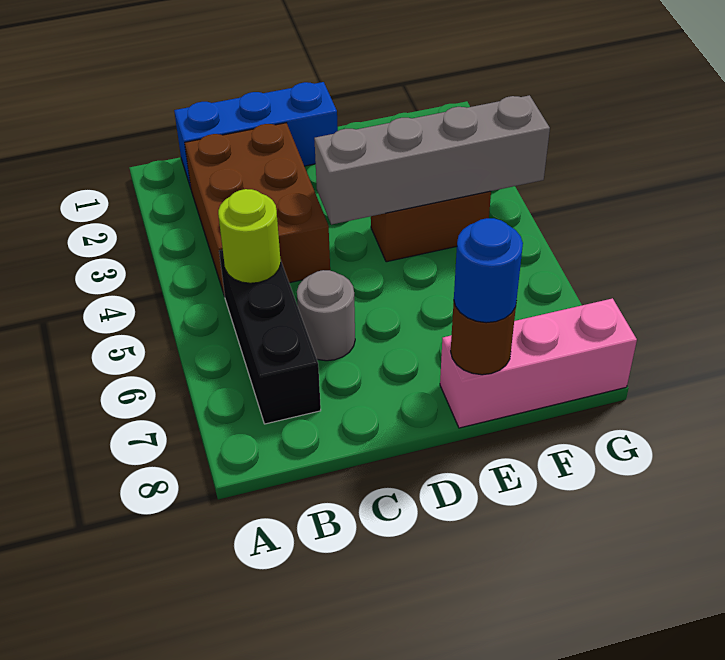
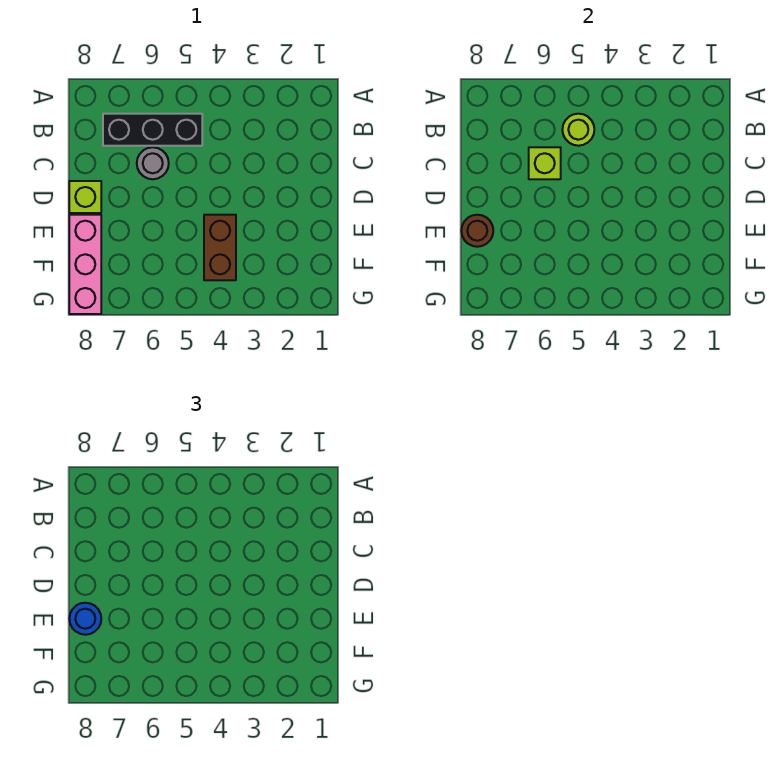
blue brick B1:D1 level 1 -> none
brown brick B2:C4 level 1 -> none
none -> lime brick C6 level 2
grey brick D4:G4 level 2 -> none
none -> lime brick D8 level 1

